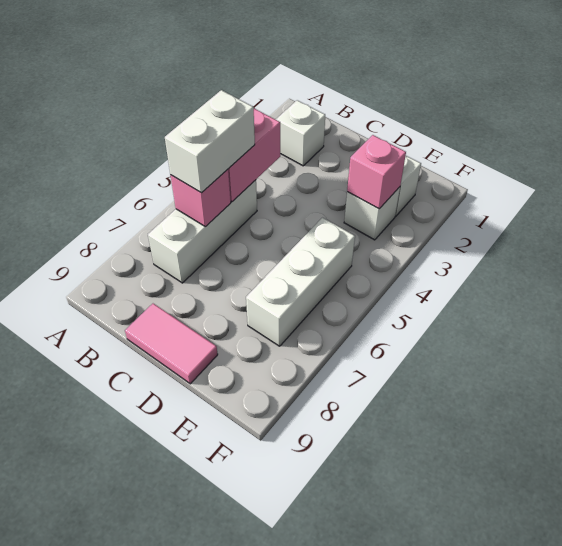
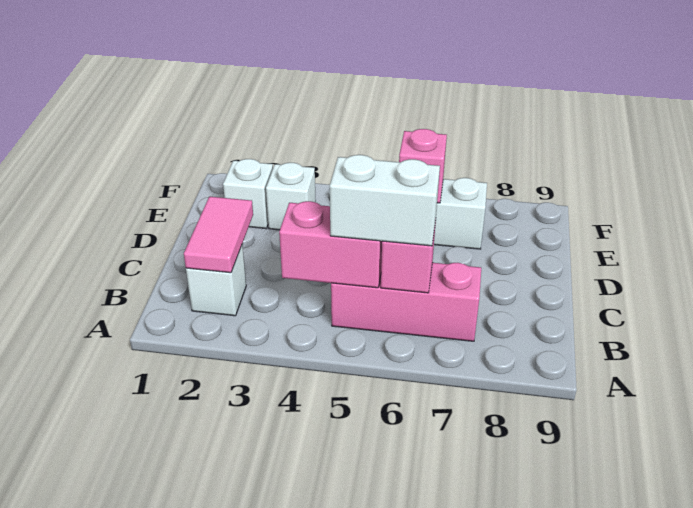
white brick B5:B7 level 1 -> pink brick B5:B7 level 1
pink tile C9:D9 level 1 -> pink tile B2:C2 level 2
pink brick E3 level 2 -> pink brick E6 level 2

